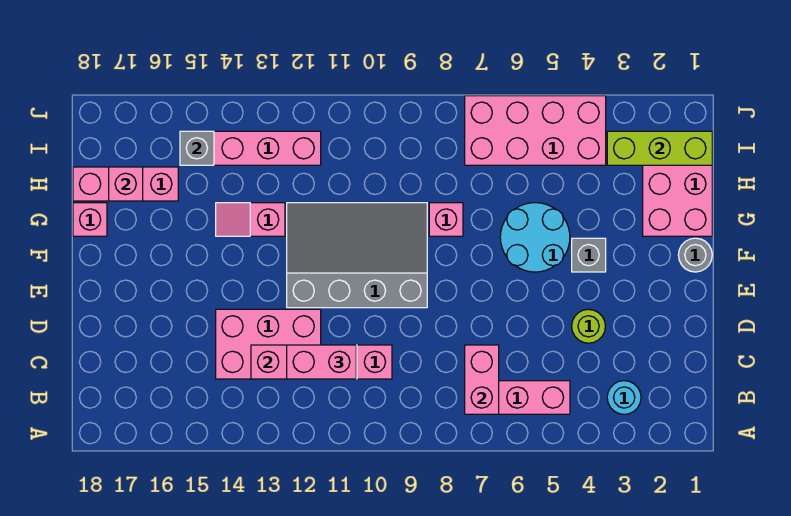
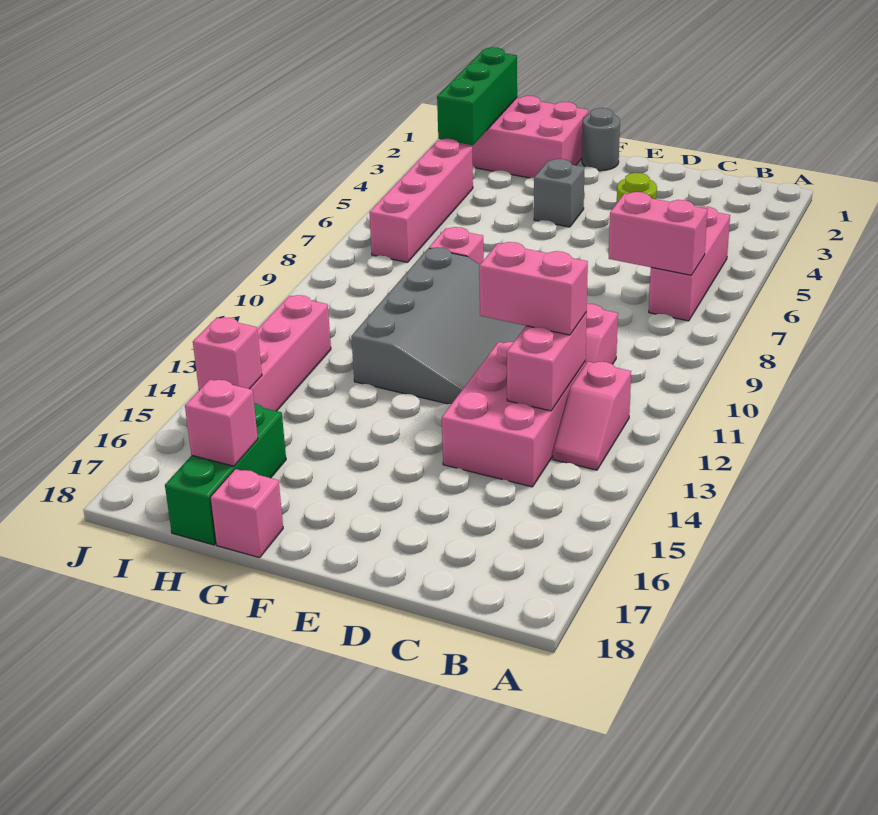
cyan round brick B3 level 1 -> none
pink brick C11:C12 level 3 -> pink brick C12:D12 level 3
grey slope E9:G12 level 1 top E -> grey slope E9:G12 level 1 top G
cyan round brick F5:G6 level 1 -> none
pink slope G13:G14 level 1 top 13 -> pink slope B12:B13 level 1 top 12
pink brick H16:H18 level 1 -> green brick H16:H18 level 1
lime brick I1:I3 level 2 -> green brick I1:I3 level 2
pink brick I4:J7 level 1 -> pink brick I4:I7 level 1
grey brick I15 level 2 -> pink brick I15 level 2

